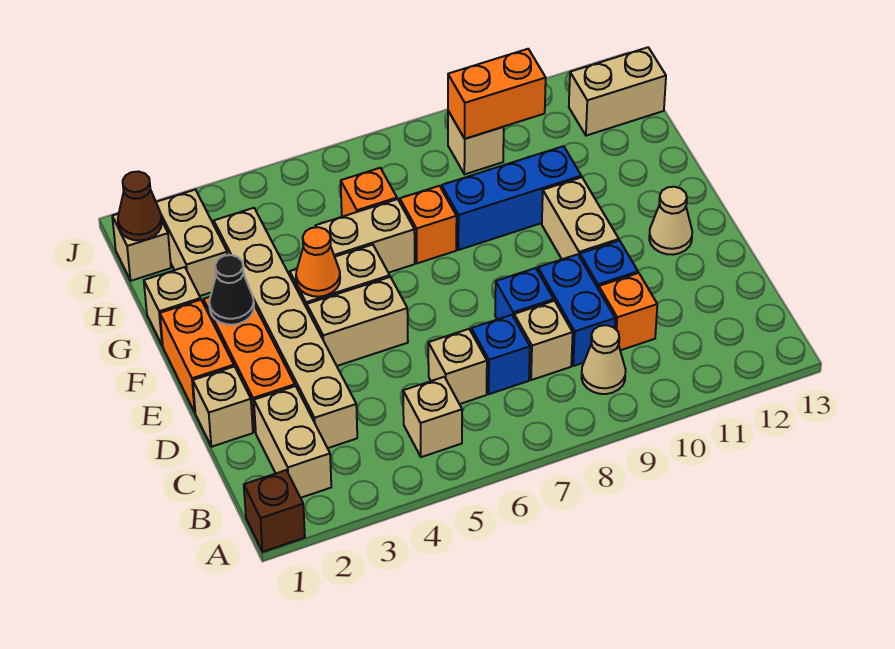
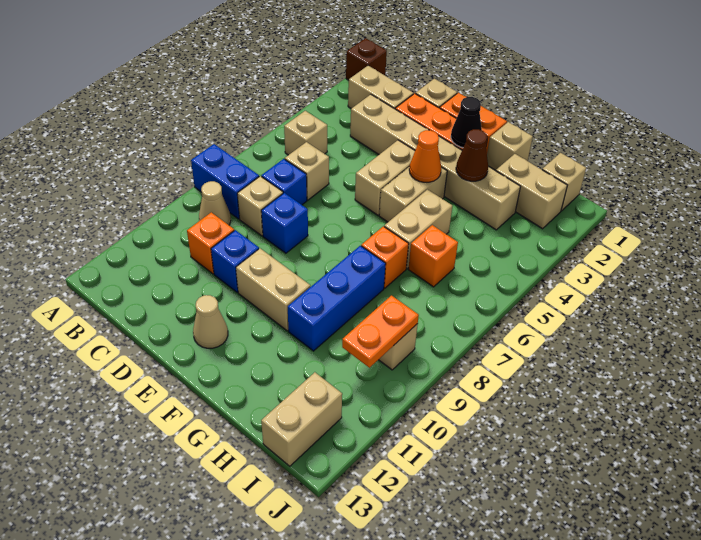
blue brick C9:D9 level 1 -> blue brick A8:B8 level 1
brown cone I1 level 2 -> brown cone G3 level 2
orange brick I9:I10 level 2 -> orange plate I9:I10 level 2

